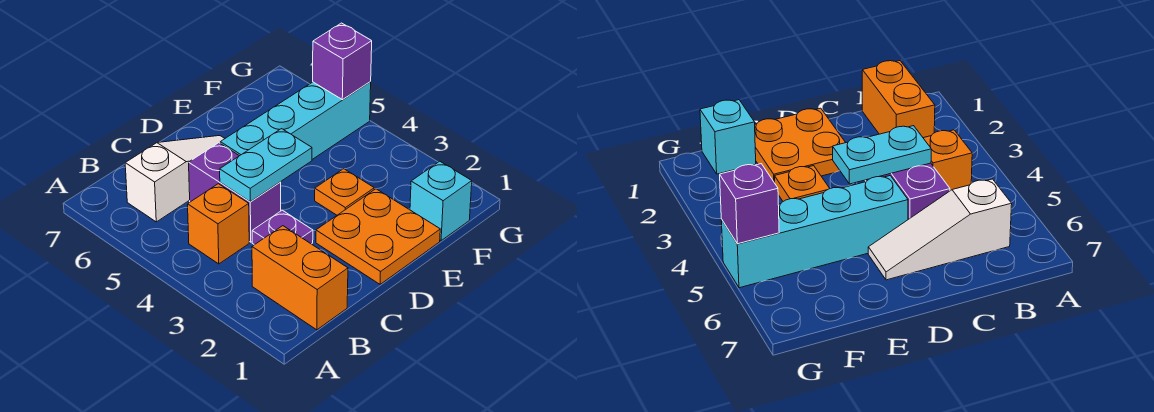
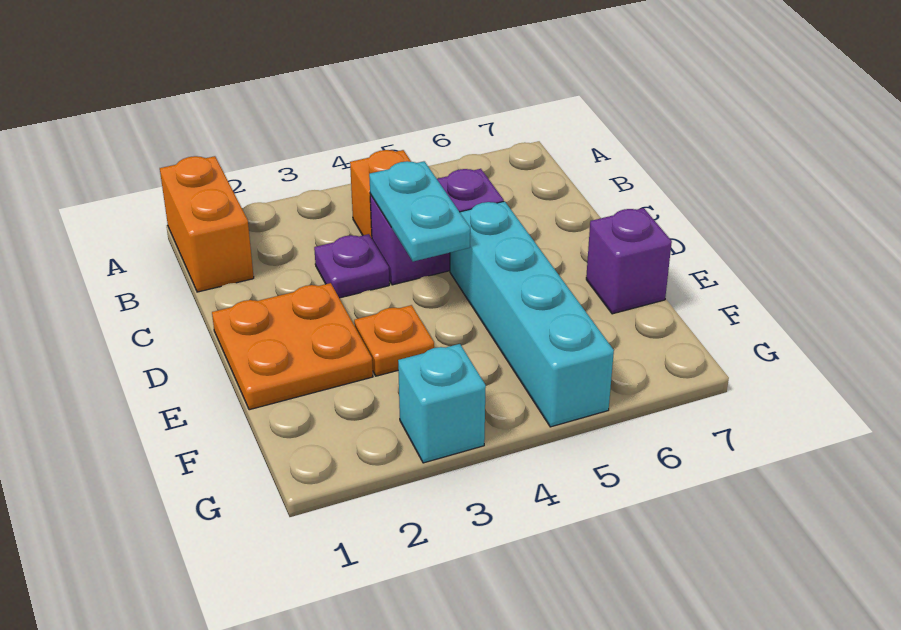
orange brick B1:B2 level 1 -> orange brick A1:B1 level 1
white slope B6:D6 level 1 top B -> none
cyan brick F1 level 1 -> cyan brick G3 level 1
purple brick G5 level 2 -> purple brick E7 level 1

